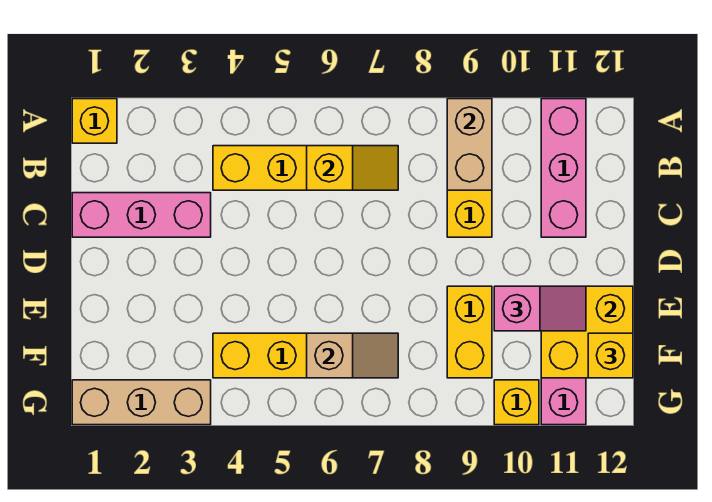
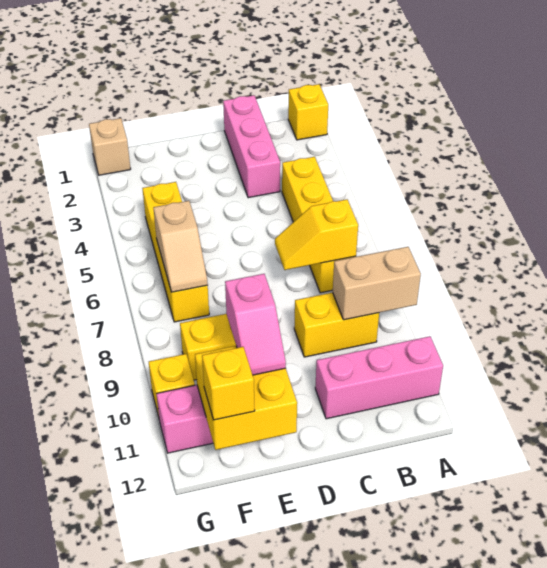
yellow slope B6:B7 level 2 top 6 -> yellow slope B7:C7 level 2 top B
tan brick G1:G3 level 1 -> tan brick G1 level 1

